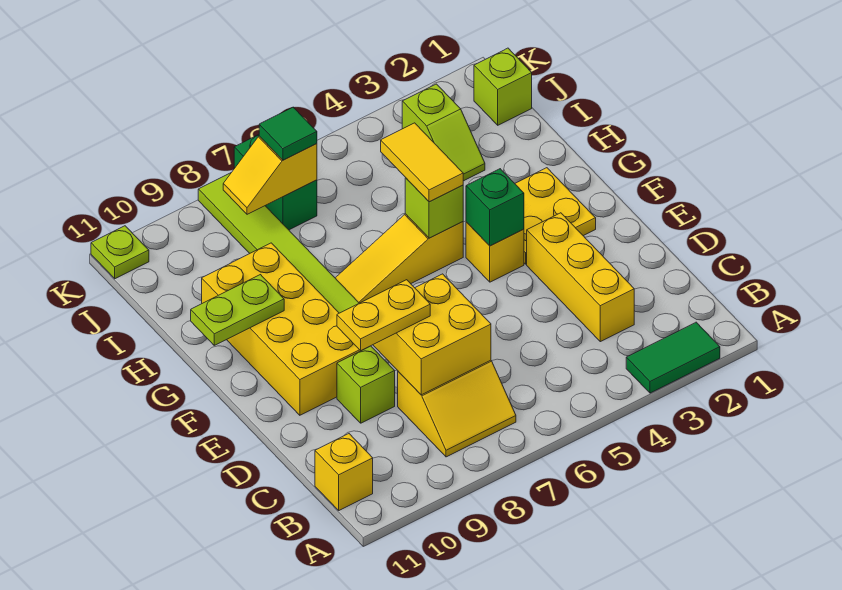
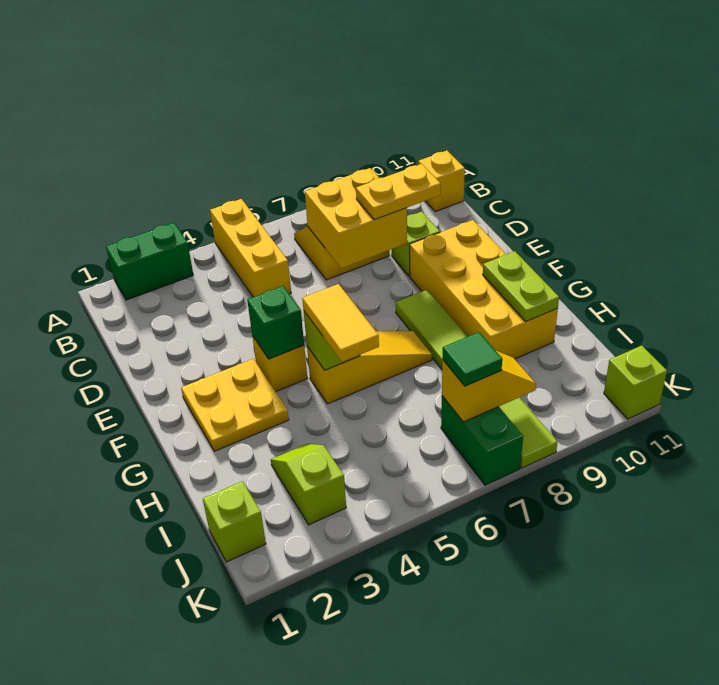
green tile A2:A3 level 1 -> green brick A2:A3 level 1
yellow brick C3:E3 level 1 -> yellow brick A5:C5 level 1
lime plate G10:G11 level 2 -> lime plate G10:H10 level 2
lime plate K11 level 1 -> lime brick K11 level 1

